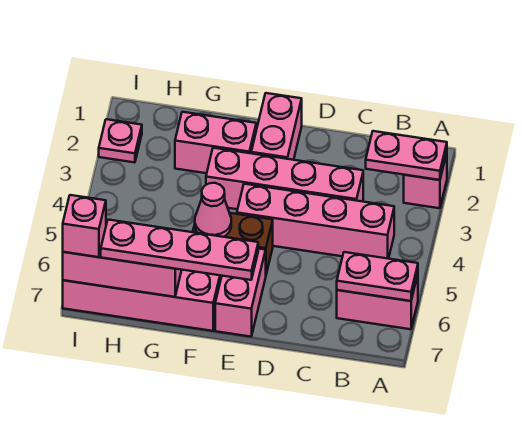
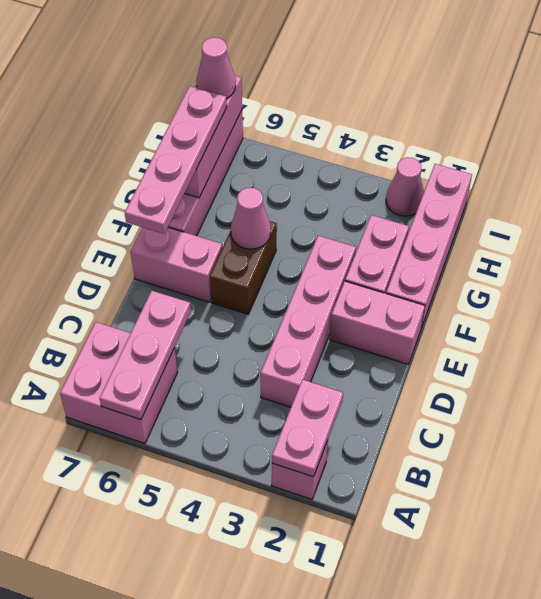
pink brick A6:B6 level 1 -> pink brick A6:B7 level 1
pink plate A6:B6 level 2 -> pink plate A6:C6 level 2
pink brick B4:E4 level 1 -> pink brick F1:I1 level 1
pink plate I2 level 1 -> pink cone I2 level 1
pink brick I7 level 3 -> pink cone I7 level 3

